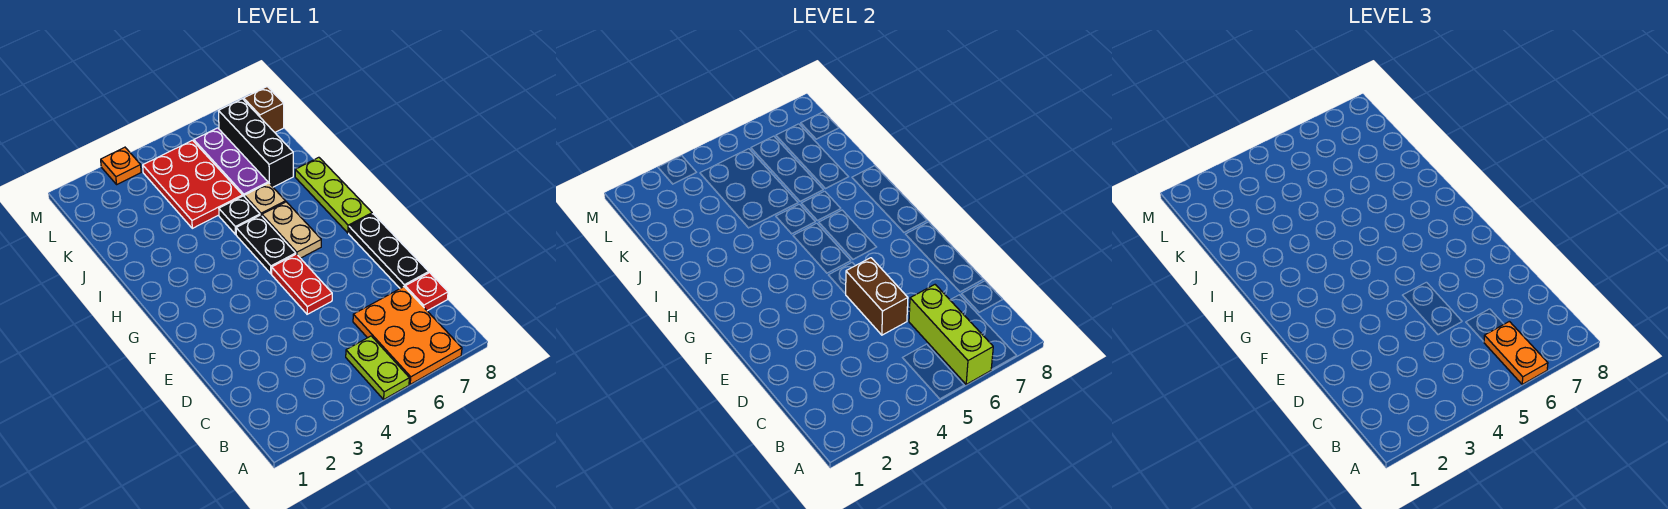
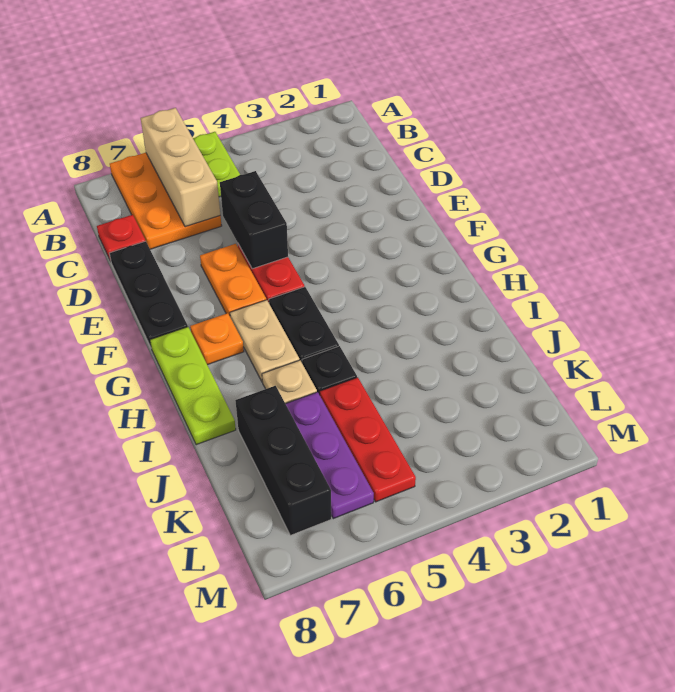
lime brick A6:C6 level 2 -> tan brick A6:C6 level 2
orange plate A6:B6 level 3 -> orange plate E6:F6 level 1
brown brick D5:E5 level 2 -> black brick D5:E5 level 2
red plate J4:L5 level 1 -> red plate J5:L5 level 1
brown brick L8 level 1 -> none
orange plate M3 level 1 -> orange plate G7 level 1

